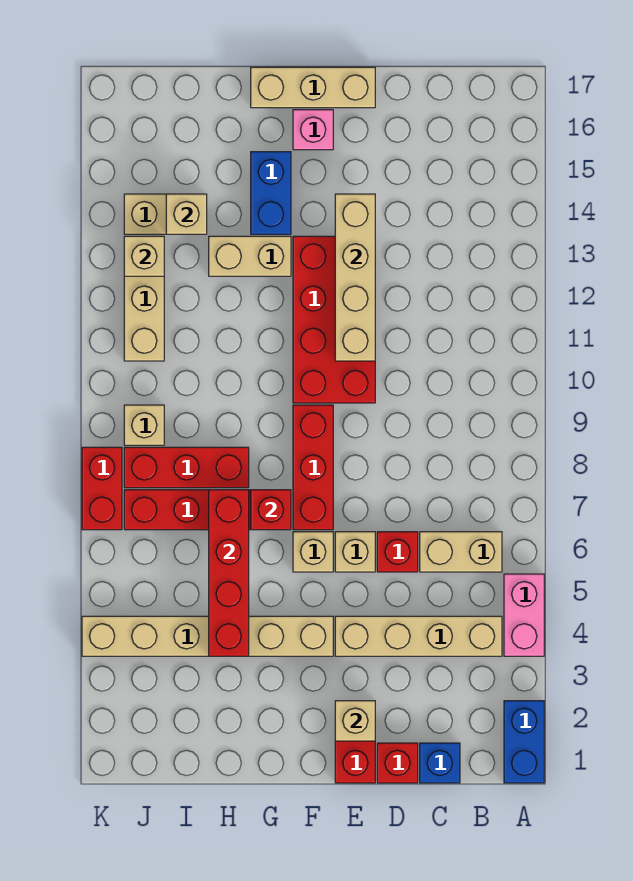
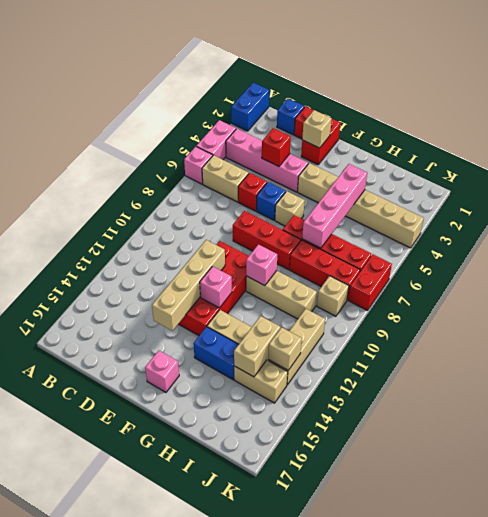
none -> pink brick A6 level 1
tan brick B4:E4 level 1 -> pink brick B4:E4 level 1
tan brick E6 level 1 -> blue brick E6 level 1
tan brick E17:G17 level 1 -> tan brick G10:I10 level 1
red brick F7:F9 level 1 -> red brick E8:G8 level 1
none -> pink brick F12 level 2
red brick G7 level 2 -> red brick D4 level 2
none -> pink brick G10 level 2
blue brick G14:G15 level 1 -> blue brick G14:H14 level 1
red brick H4:H7 level 2 -> pink brick H4:H7 level 2
tan brick I14 level 2 -> tan brick I13:I14 level 2

